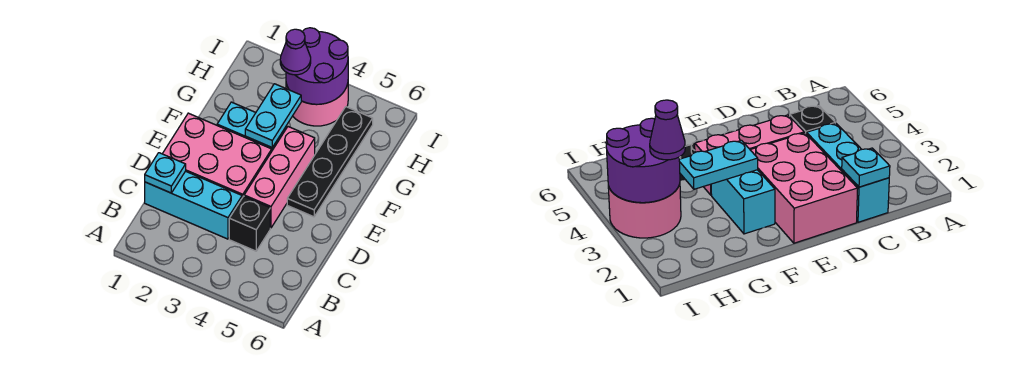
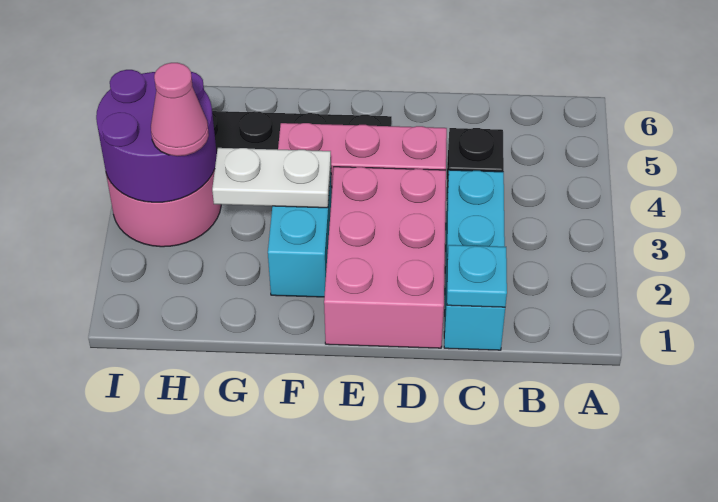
cyan plate F3:G3 level 2 -> white plate F3:G3 level 2
purple cone H3 level 3 -> pink cone H3 level 3

